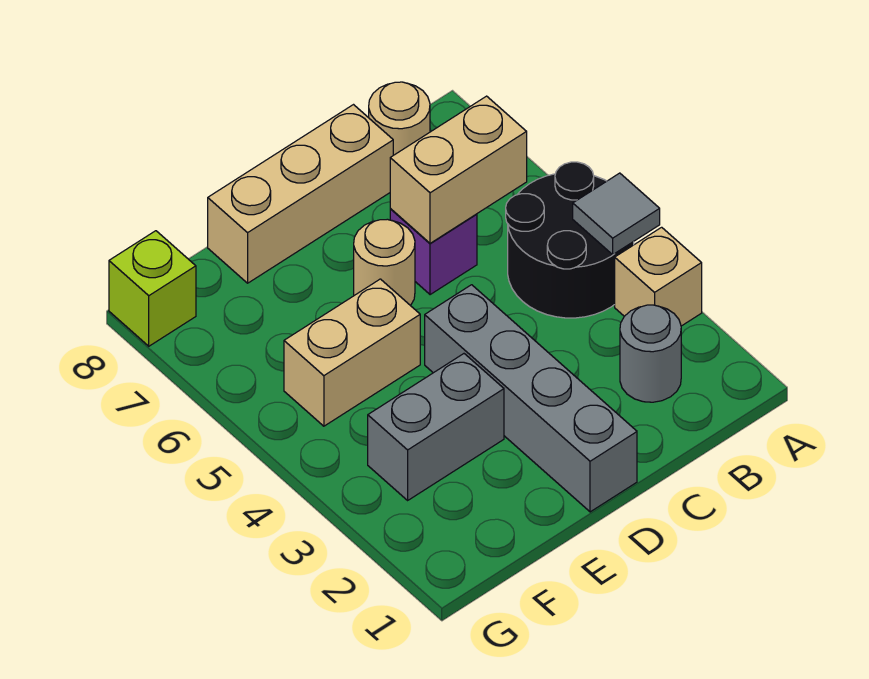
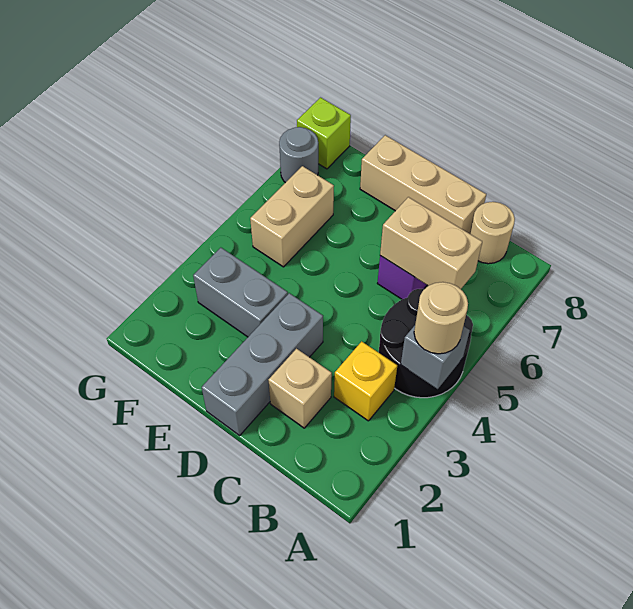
tan brick A3 level 1 -> tan brick C2 level 1
grey tile A4 level 2 -> grey brick A4 level 2
grey round brick B2 level 1 -> grey round brick G7 level 1
none -> yellow brick B3 level 1
grey brick D1:D4 level 1 -> grey brick D1:D3 level 1
tan round brick D6 level 1 -> tan round brick A4 level 3
tan brick E5:F5 level 1 -> tan brick F5:F6 level 1

